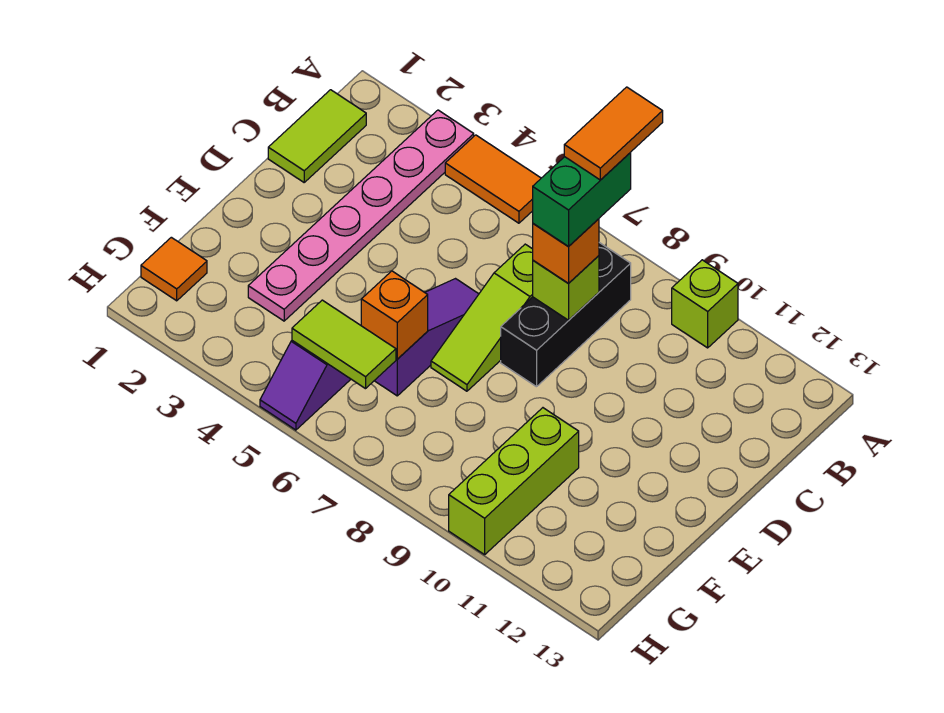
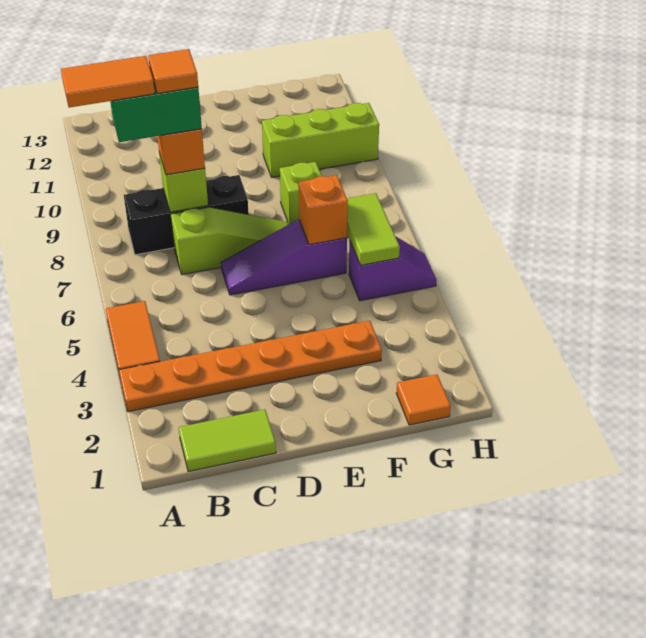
pink plate A3:F3 level 1 -> orange plate A3:F3 level 1
lime brick A10 level 1 -> lime brick F8 level 1
none -> orange tile C8 level 5

